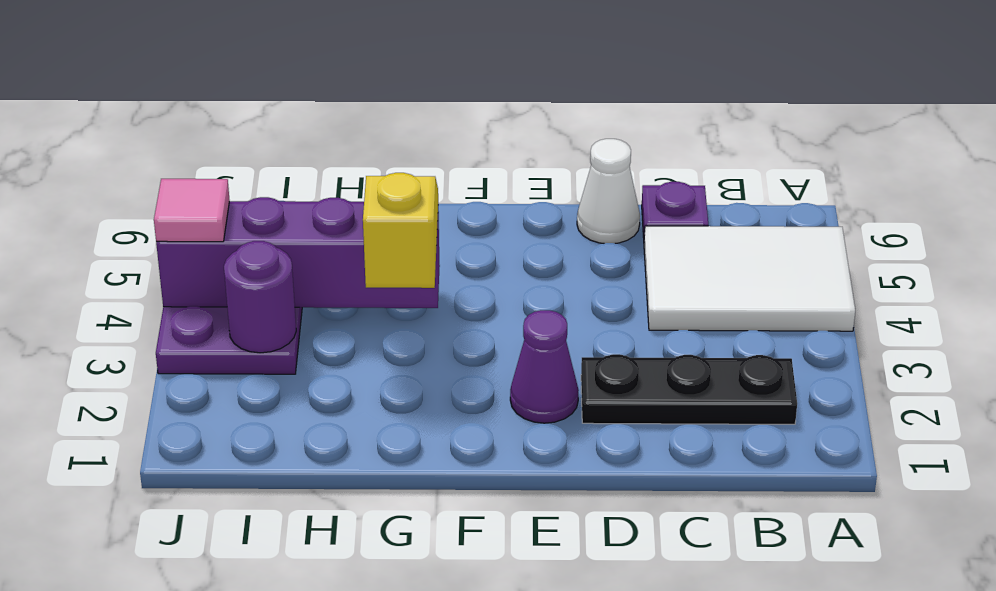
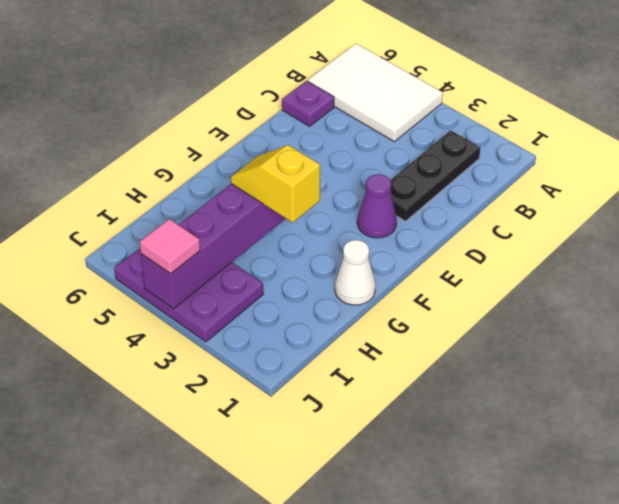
white tile A4:C5 level 1 -> white tile A4:B6 level 1
white cone D6 level 1 -> white cone G1 level 1
purple round brick I3 level 2 -> none

